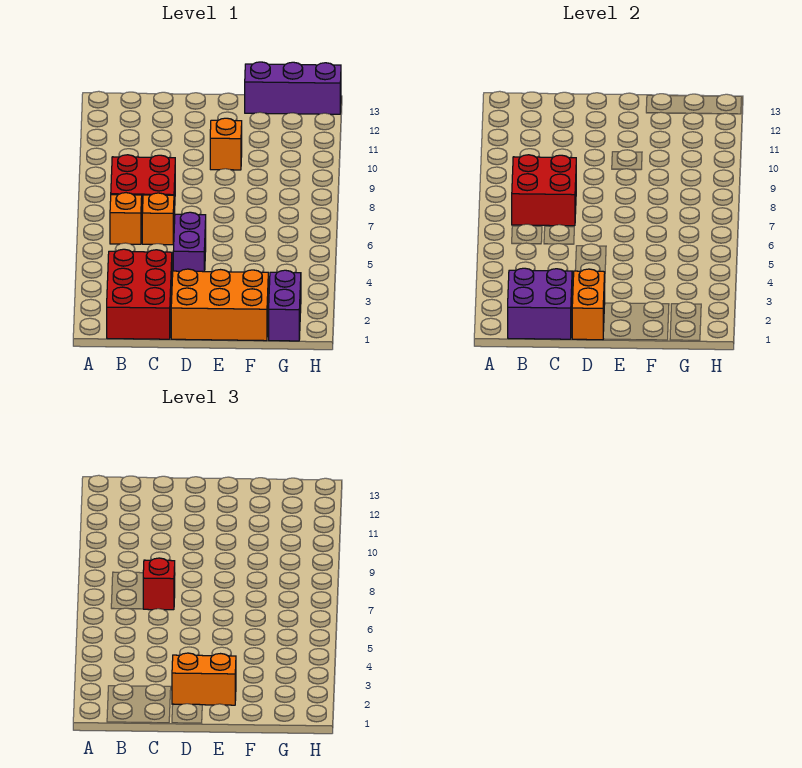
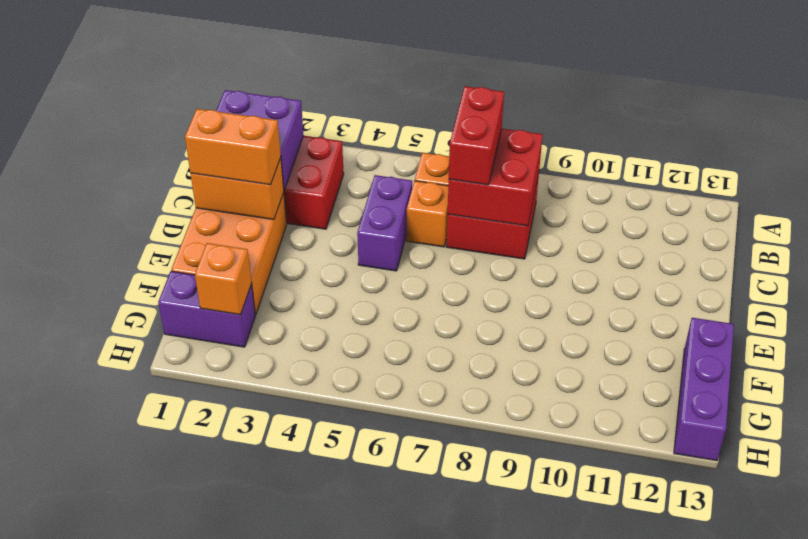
red brick C7 level 3 -> red brick B7:C7 level 3
orange brick D2:E2 level 3 -> orange brick D1:D2 level 3
purple brick D4:D5 level 1 -> purple brick C5:D5 level 1
orange brick E10 level 1 -> orange brick G2 level 2

